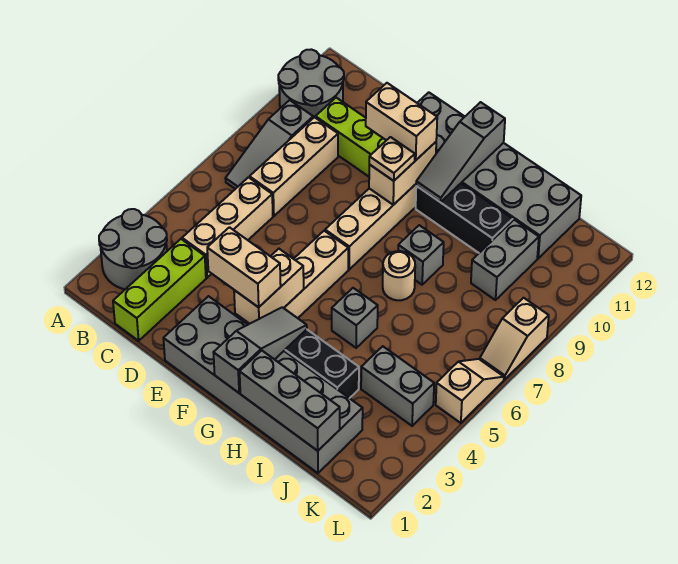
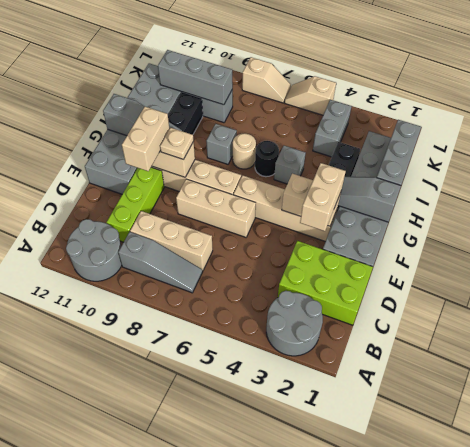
lime brick C1:C3 level 1 -> lime brick C1:D3 level 1
tan brick C4:C6 level 1 -> tan brick E6:E8 level 1
none -> black round brick H6 level 1
none -> grey brick J9:J11 level 2

